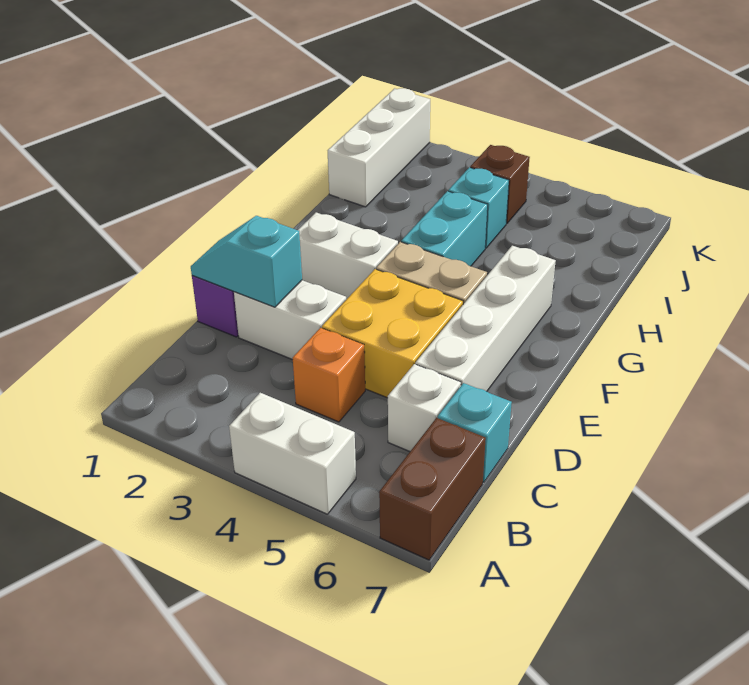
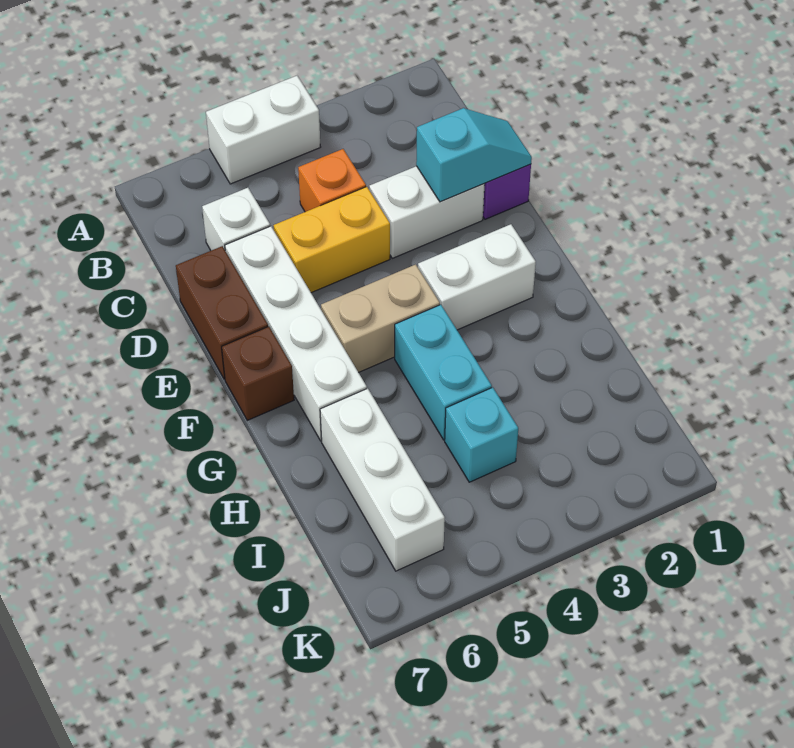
brown brick A7:B7 level 1 -> brown brick D7:E7 level 1
cyan brick C7 level 1 -> none
yellow brick D4:E5 level 1 -> yellow brick D4:D5 level 1
white brick I1:K1 level 1 -> white brick H6:J6 level 1
brown brick J4 level 1 -> brown brick F7 level 1

